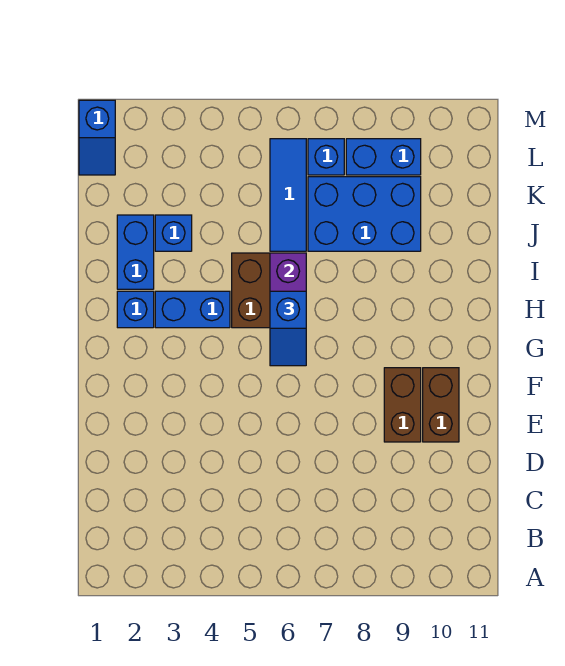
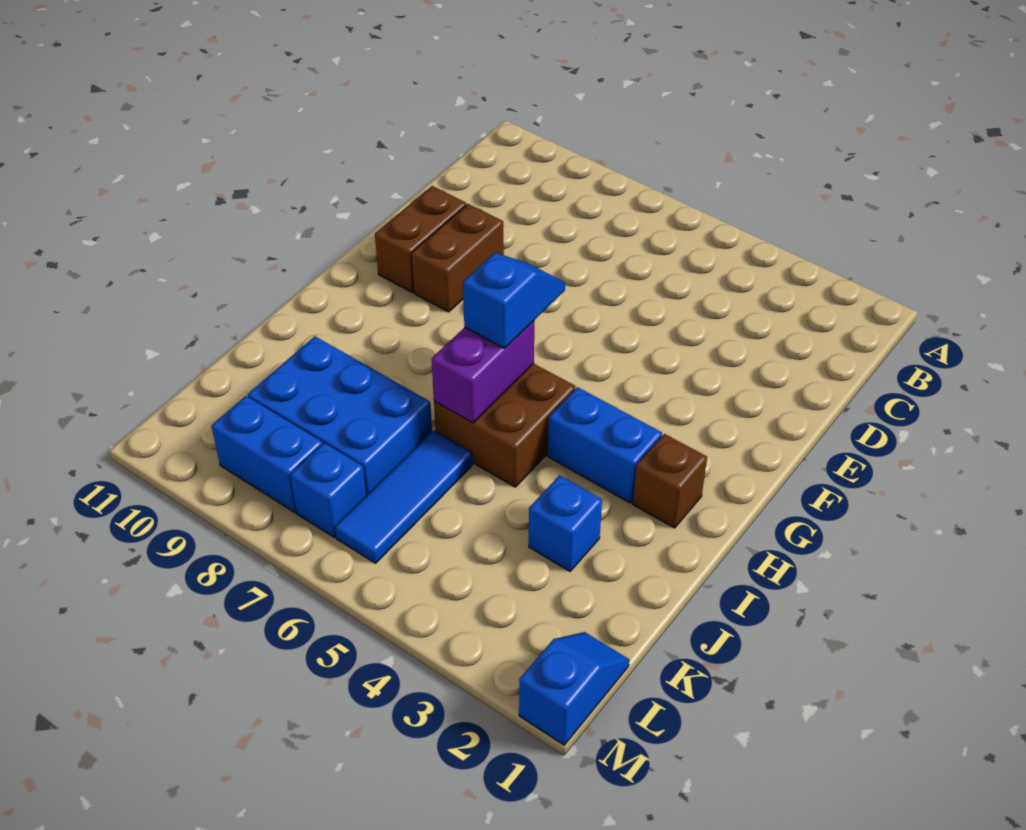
blue brick H2 level 1 -> brown brick H2 level 1
blue brick I2:J2 level 1 -> none

